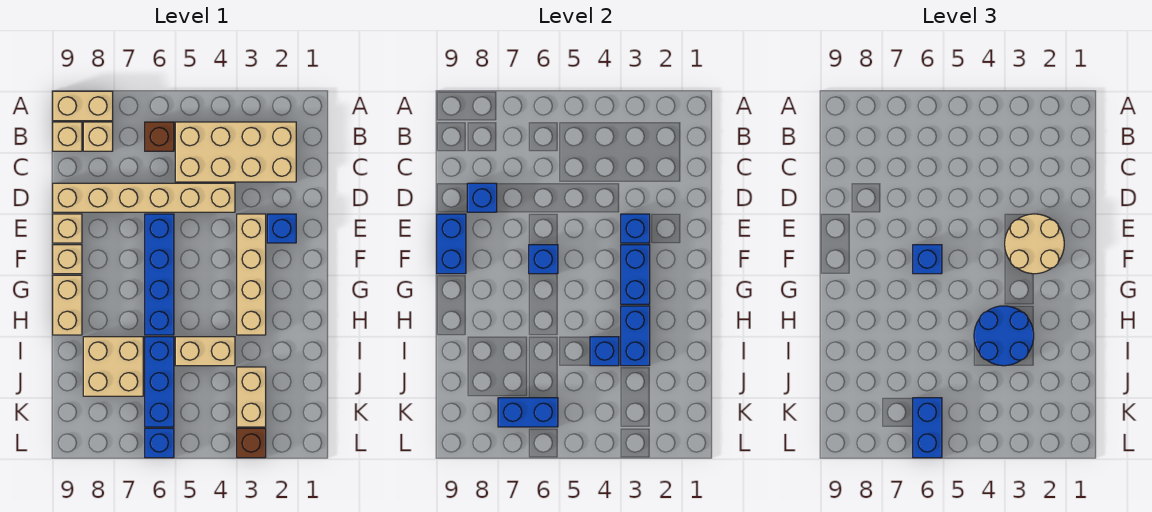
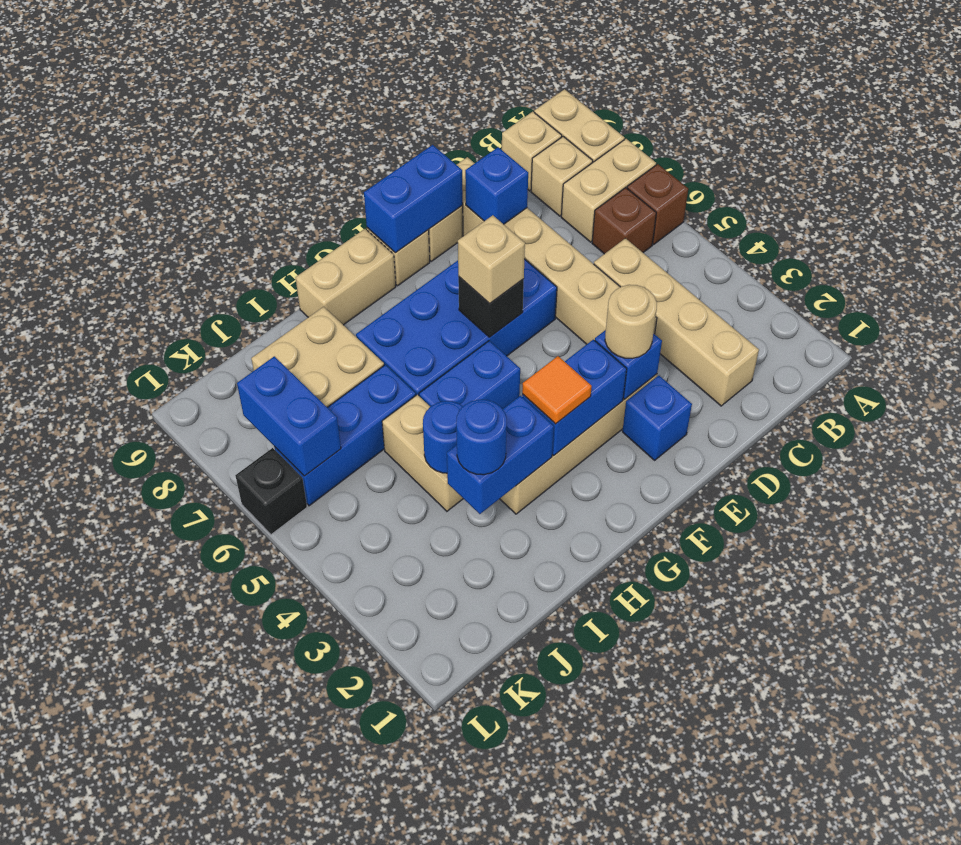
tan brick B2:C5 level 1 -> tan brick C2:C5 level 1
tan round brick E2:F3 level 3 -> tan round brick E3 level 3
blue brick E6:H6 level 1 -> blue brick E6:H7 level 1
blue brick F6 level 2 -> black brick F6 level 2
blue brick F6 level 3 -> tan brick F6 level 3
none -> orange tile G3 level 3
blue round brick H3:I4 level 3 -> blue round brick I3 level 3
blue brick I4 level 2 -> blue round brick I4 level 2
tan brick J3:K3 level 1 -> tan brick A7:B7 level 1
blue brick K6:L6 level 3 -> blue brick G5:H5 level 1
brown brick L3 level 1 -> brown brick A6 level 1
blue brick L6 level 1 -> black brick L6 level 1

